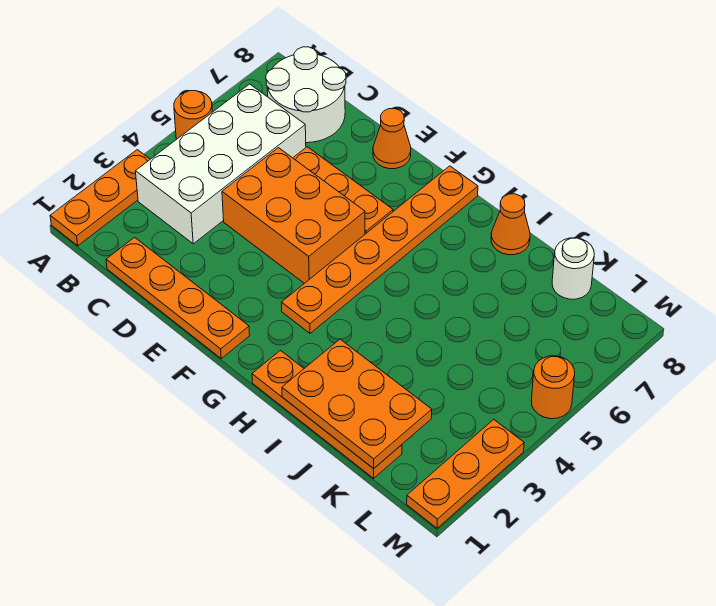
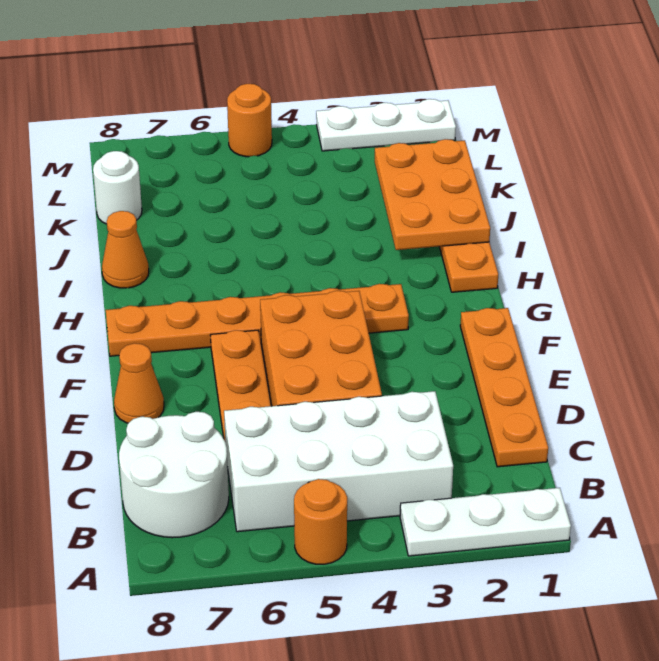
orange plate A1:A3 level 1 -> white plate A1:A3 level 1
orange plate M1:M3 level 1 -> white plate M1:M3 level 1

